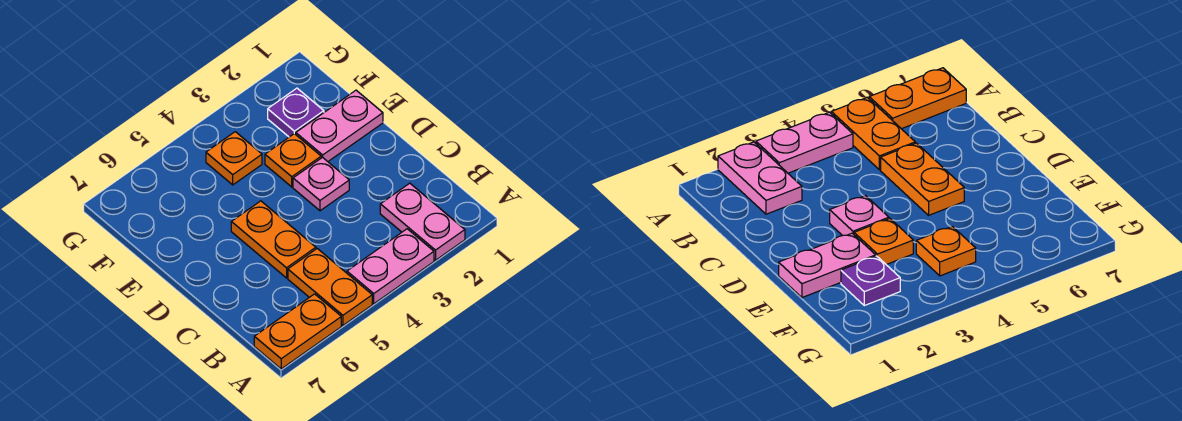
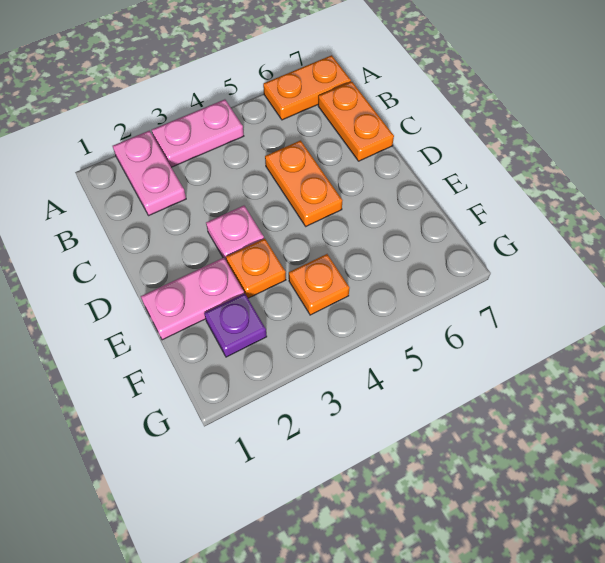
orange plate A5:B5 level 1 -> orange plate B7:C7 level 1

